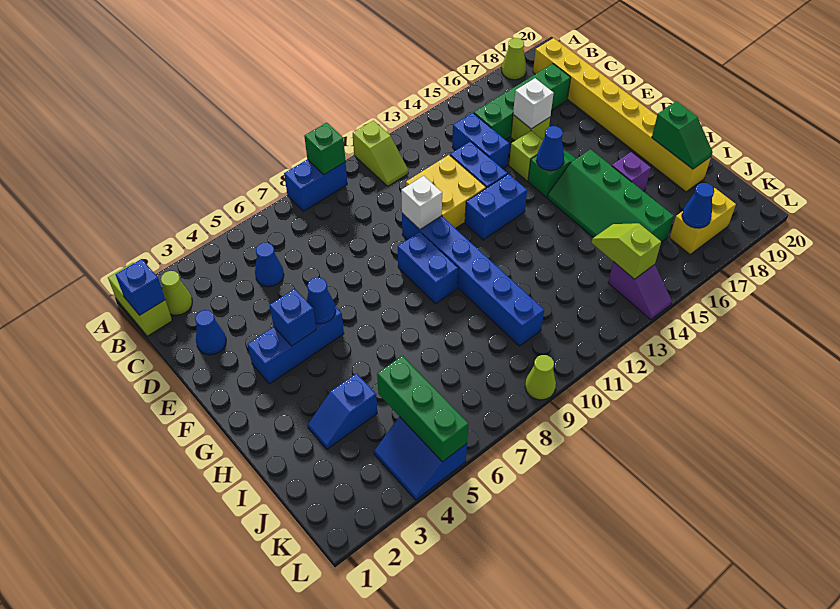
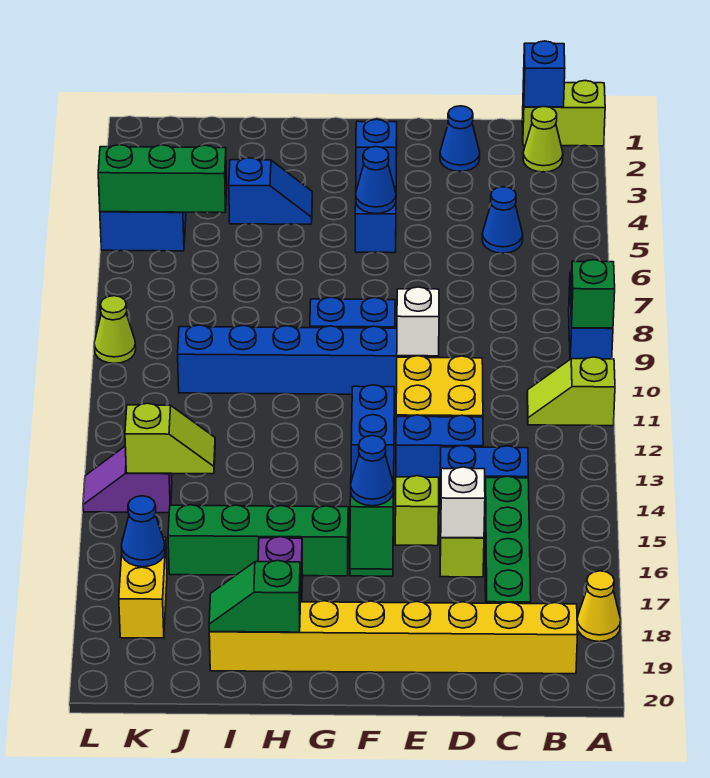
lime cone A18 level 1 -> yellow cone A18 level 1
blue slope I3:I4 level 1 top 4 -> blue slope H4:I4 level 1 top I

